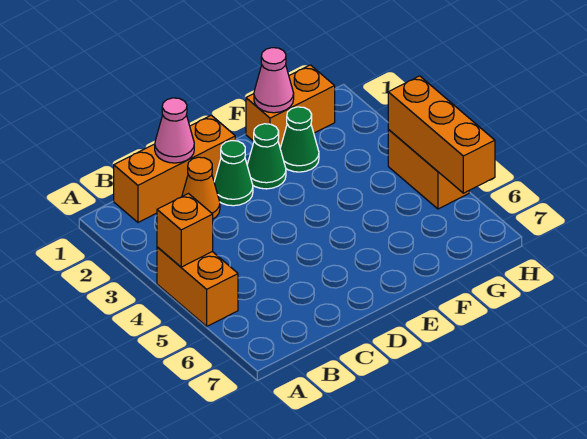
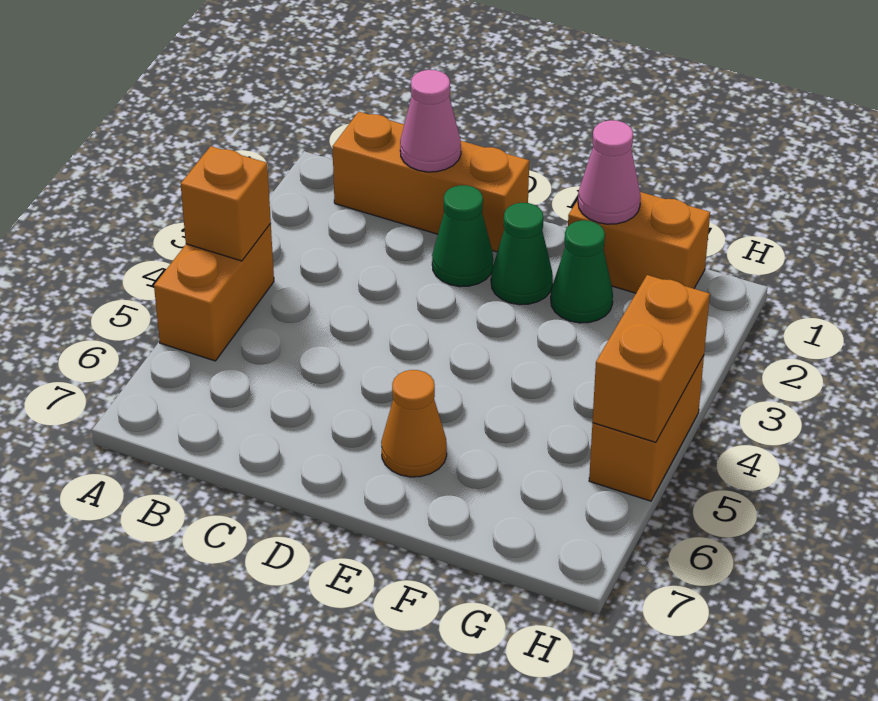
orange cone C2 level 1 -> orange cone E6 level 1
orange brick H4:H6 level 2 -> orange brick H4:H5 level 2

